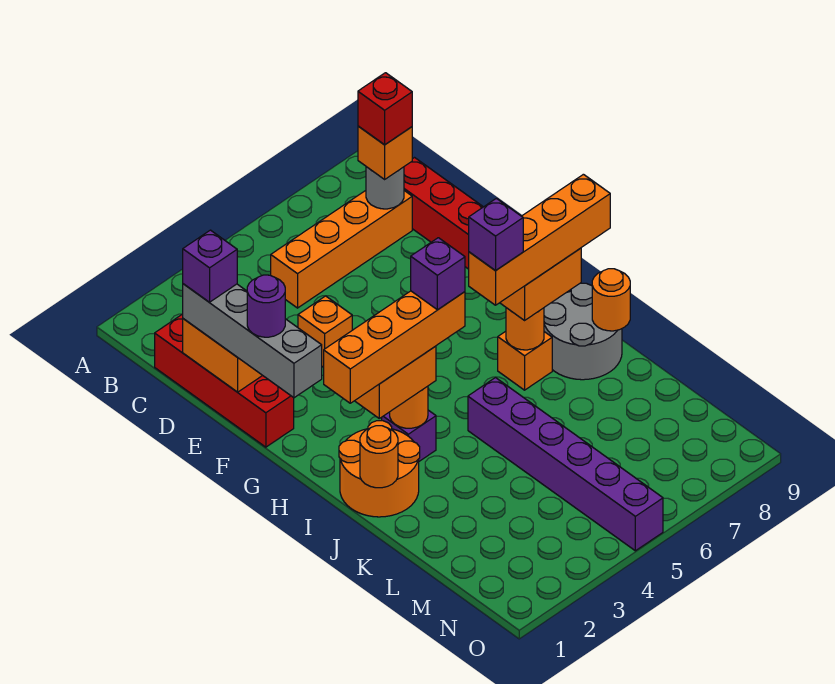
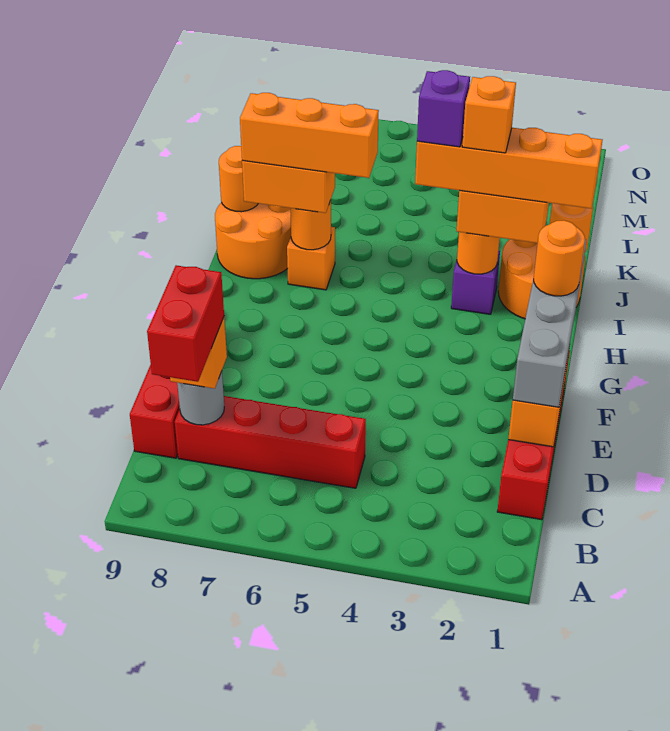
orange brick C5:C8 level 1 -> red brick C5:C8 level 1
red brick C8 level 4 -> red brick B8:C8 level 4
purple brick D1 level 4 -> none
orange brick E4 level 1 -> orange brick I3 level 5
purple round brick F1 level 4 -> orange round brick F1 level 4
orange brick I6:I9 level 4 -> orange brick I6:I8 level 4
purple brick I6 level 5 -> none
grey round brick I8:J9 level 1 -> orange round brick I8:J9 level 1
purple brick J5:O5 level 1 -> none

